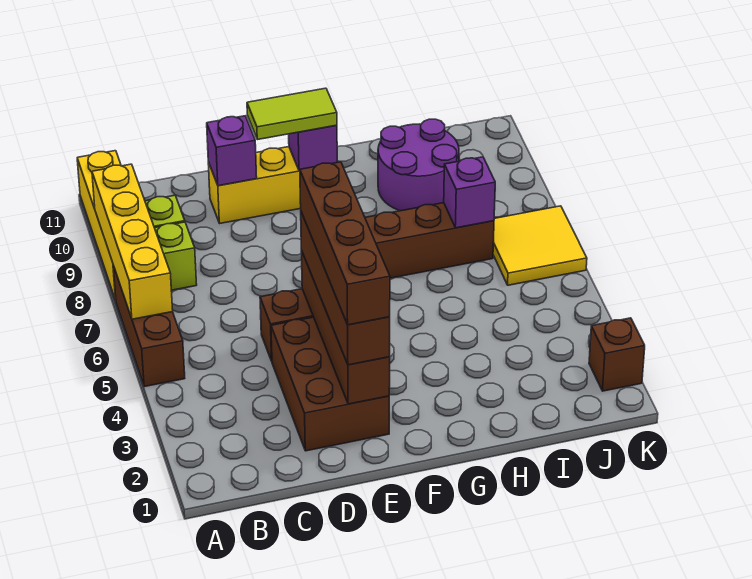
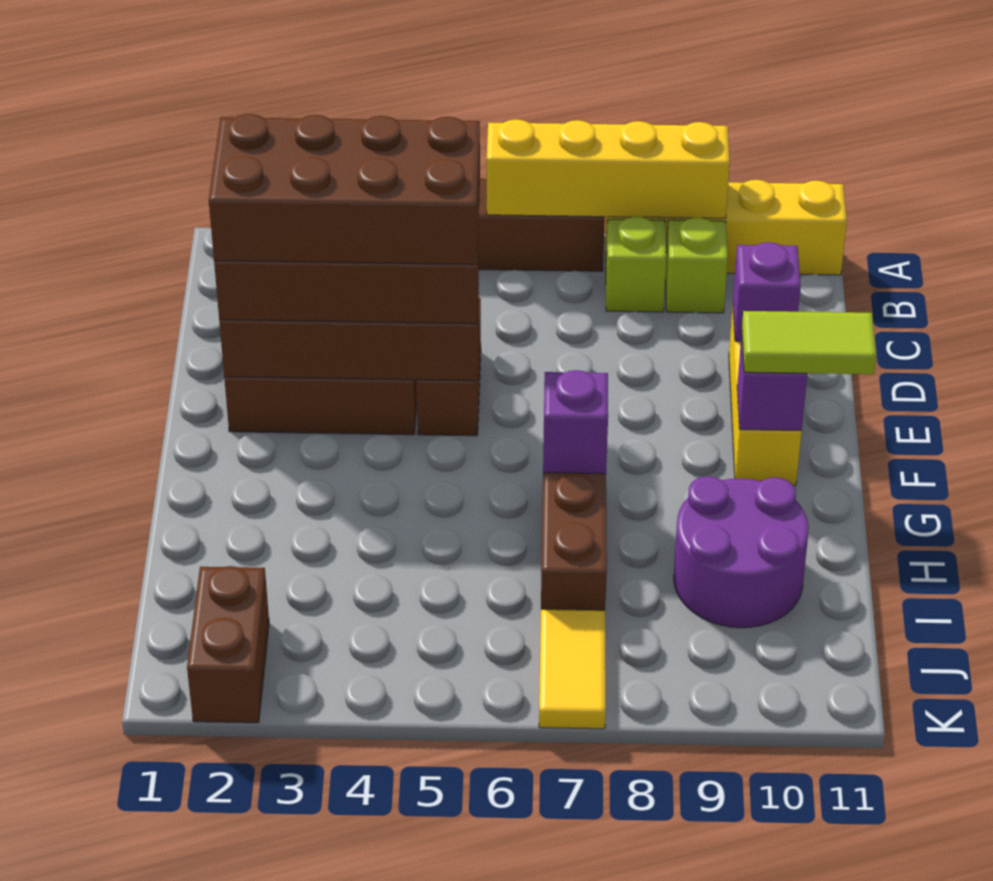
brown brick E2:E5 level 4 -> brown brick D2:E5 level 4
lime tile E10:F10 level 3 -> lime tile F10:F11 level 3
purple brick I7 level 2 -> purple brick G7 level 2
yellow tile J6:K7 level 1 -> yellow tile J7:K7 level 1
brown brick K2 level 1 -> brown brick J2:K2 level 1

